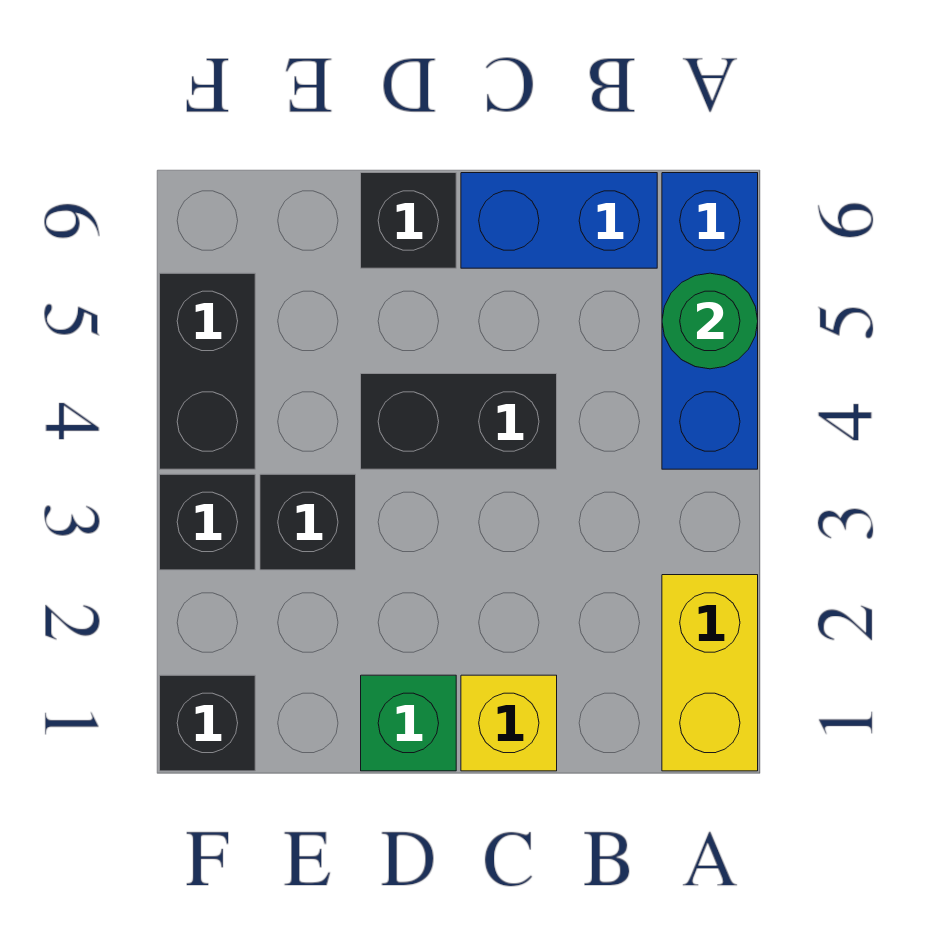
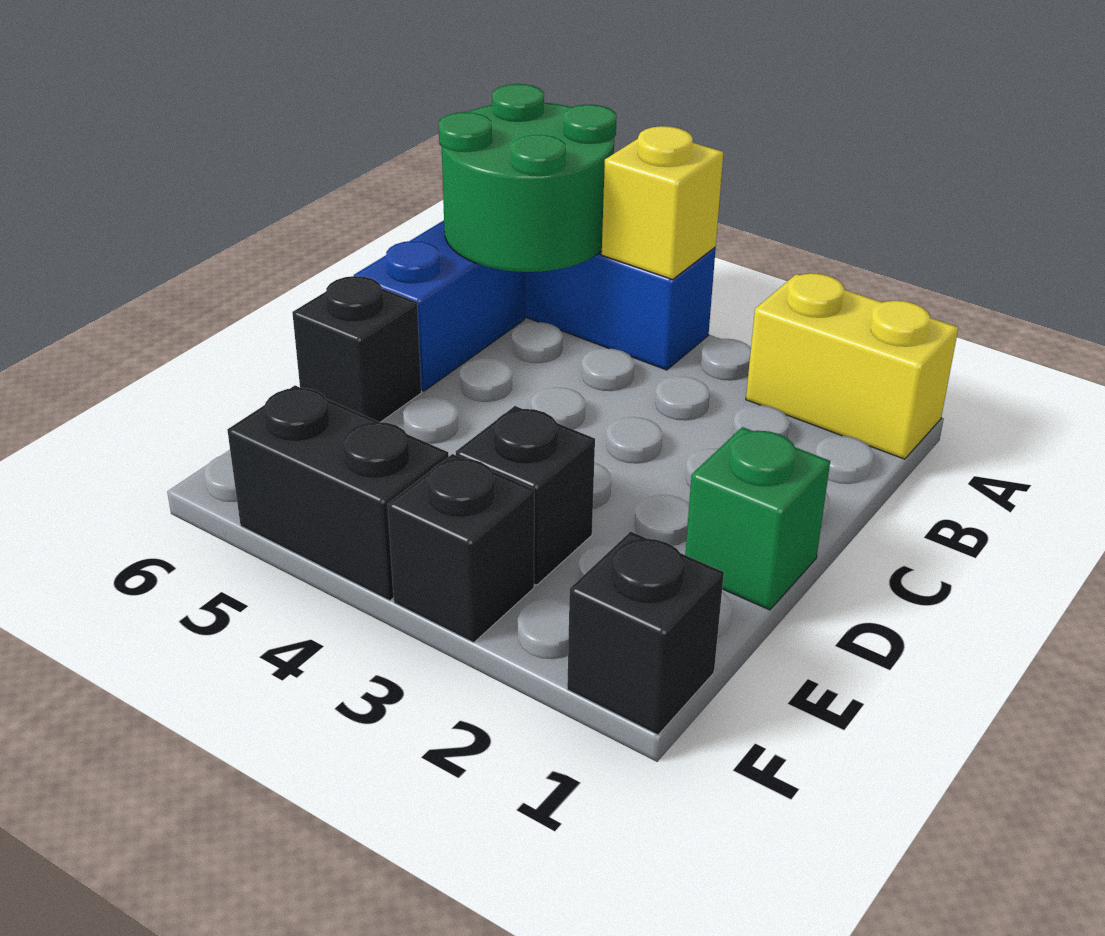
green round brick A5 level 2 -> green round brick A5:B6 level 2
yellow brick C1 level 1 -> yellow brick A4 level 2
black brick C4:D4 level 1 -> none

